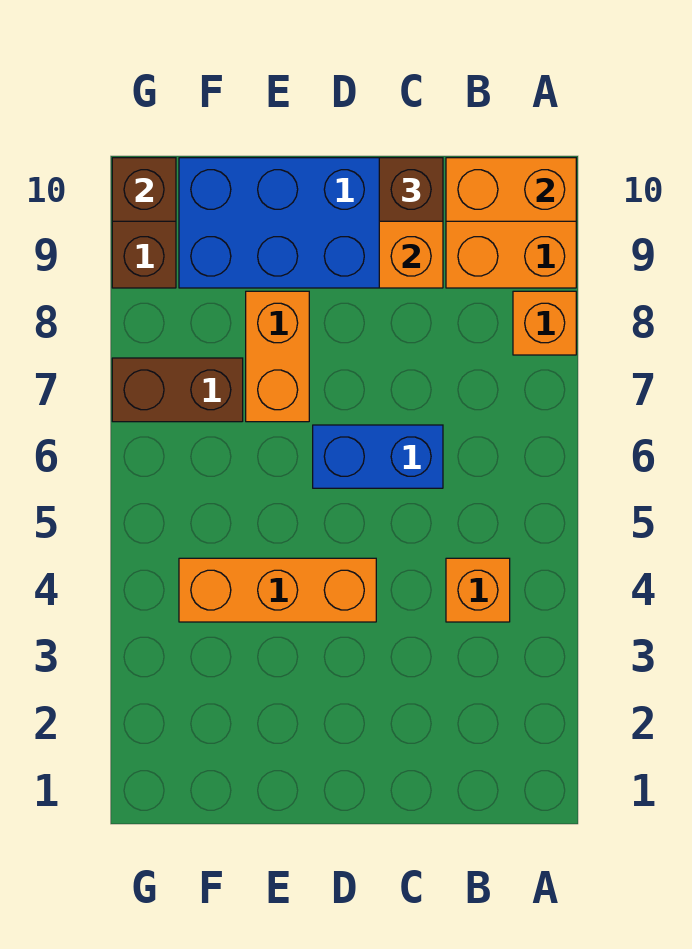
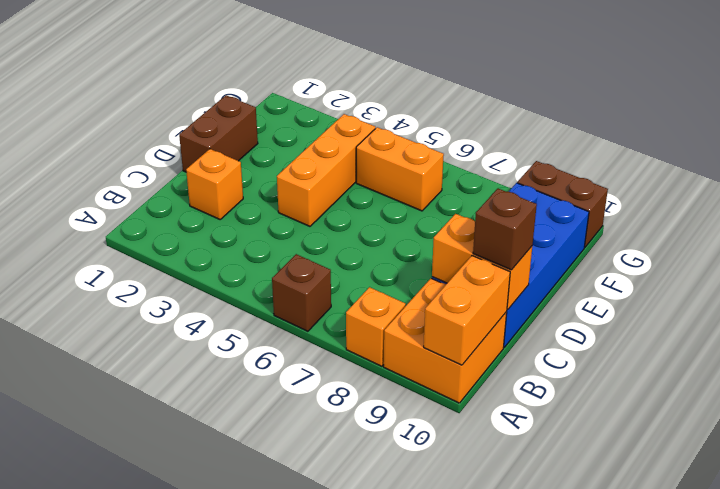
orange brick B4 level 1 -> orange brick C2 level 1
blue brick C6:D6 level 1 -> none
orange brick E7:E8 level 1 -> orange brick F5:F6 level 1
brown brick F7:G7 level 1 -> brown brick D1:E1 level 1
brown brick G10 level 2 -> brown brick A6 level 1

